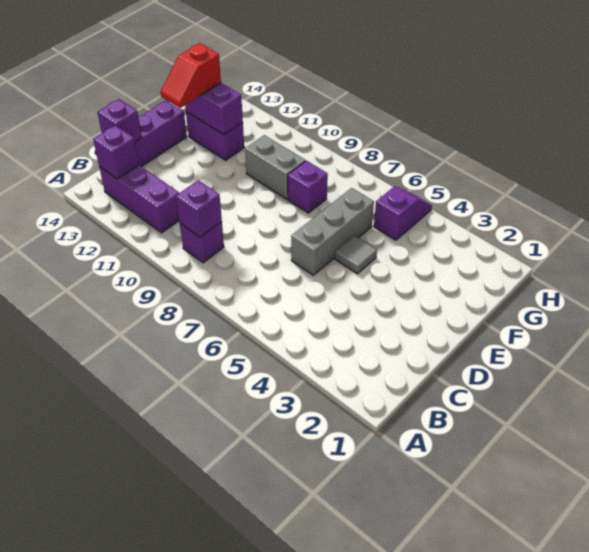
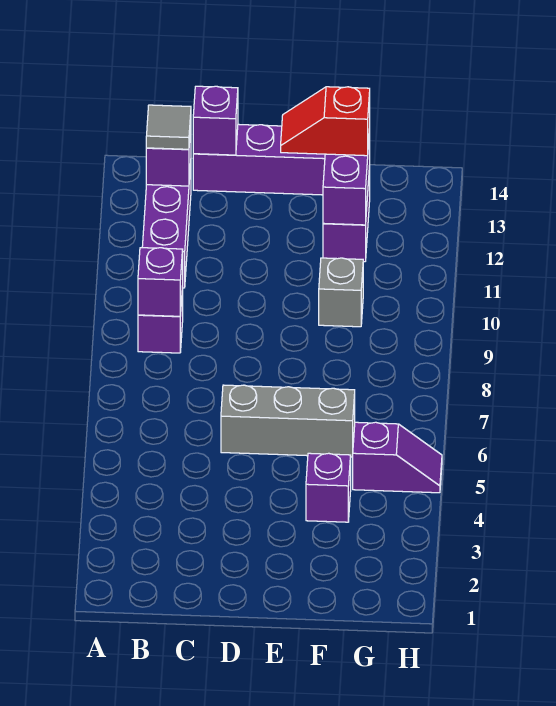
grey tile E5 level 1 -> grey tile B13 level 3
purple brick F8 level 1 -> purple brick F4 level 1
grey brick F9:F10 level 1 -> grey brick F10 level 1

